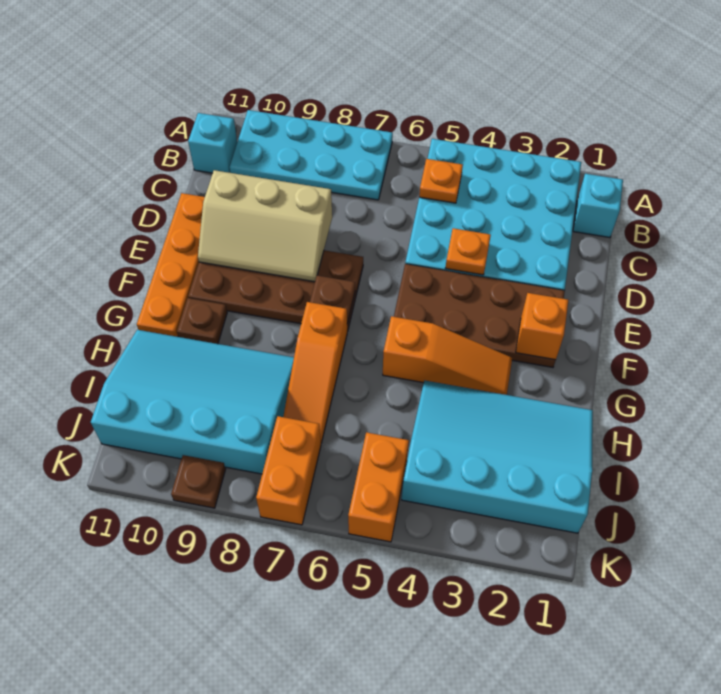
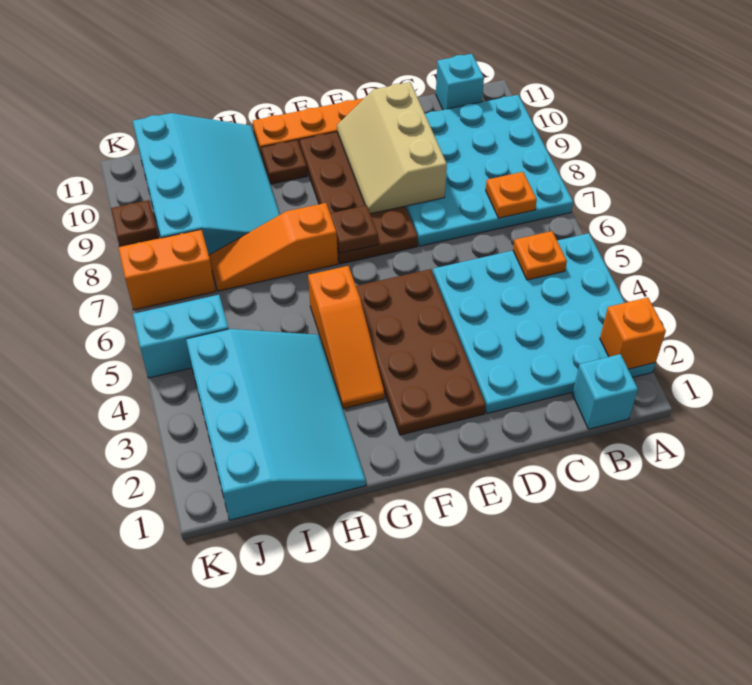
cyan plate A7:B10 level 1 -> cyan plate A7:D10 level 1
orange plate D4 level 2 -> orange plate B7 level 2
orange brick F2 level 2 -> orange brick A2 level 2
orange brick J5:K5 level 1 -> cyan brick J5:K5 level 1

